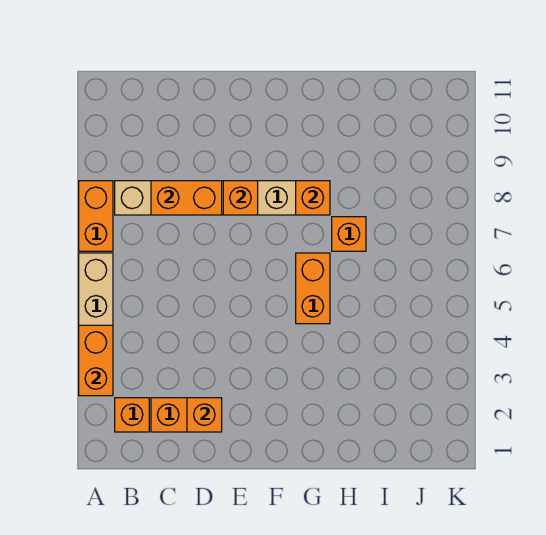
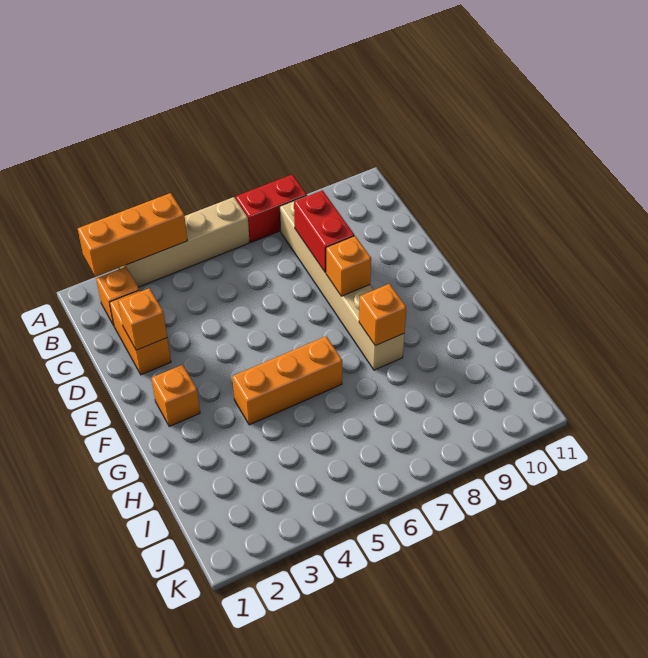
orange brick A3:A4 level 2 -> orange brick A2:A4 level 2
orange brick A7:A8 level 1 -> red brick A7:A8 level 1
orange brick C8:D8 level 2 -> red brick C8:D8 level 2
orange brick G5:G6 level 1 -> orange brick G4:G6 level 1
orange brick H7 level 1 -> orange brick F2 level 1

